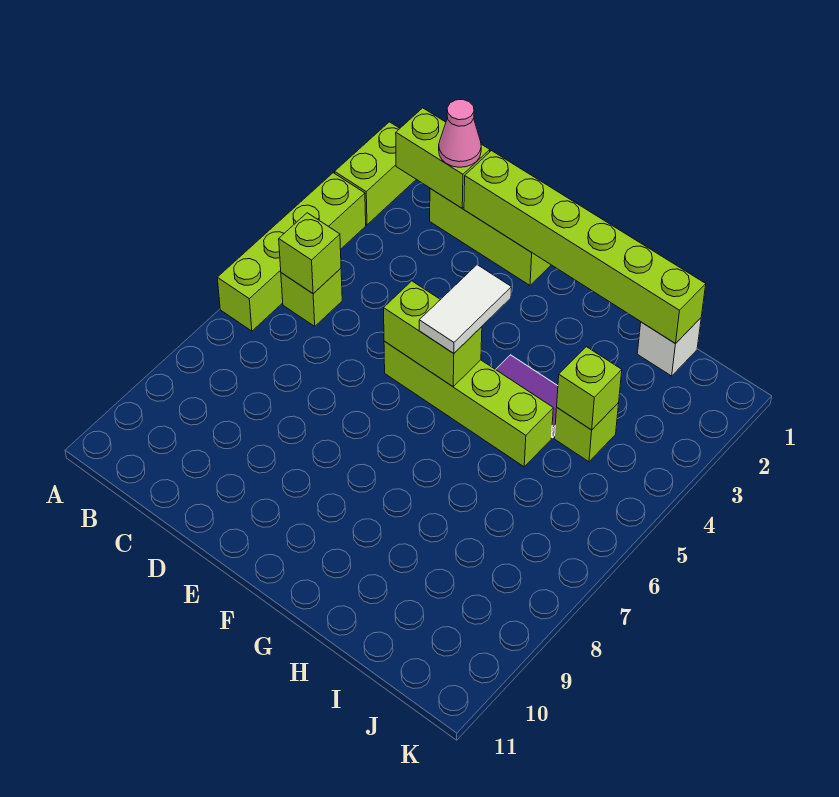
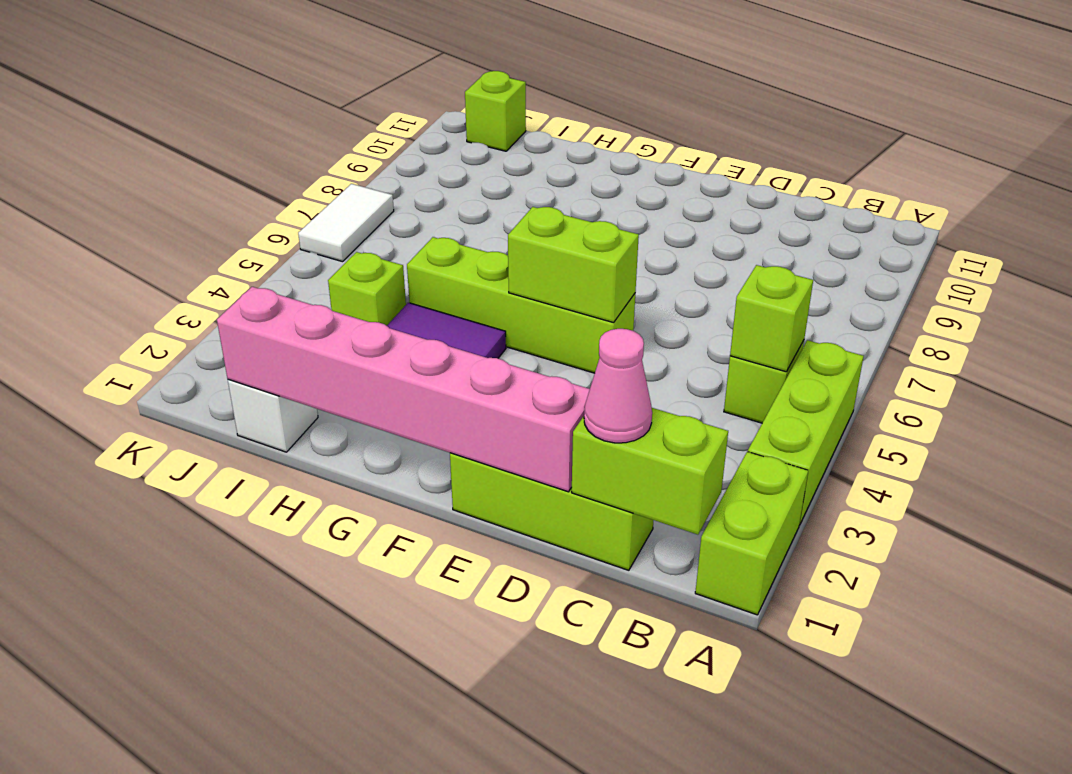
lime brick A3:A6 level 1 -> lime brick A3:A5 level 1
lime brick D1:I1 level 2 -> pink brick D1:I1 level 2
white tile F4:F5 level 3 -> white tile K6:K7 level 1
lime brick I4 level 2 -> lime brick J11 level 1

